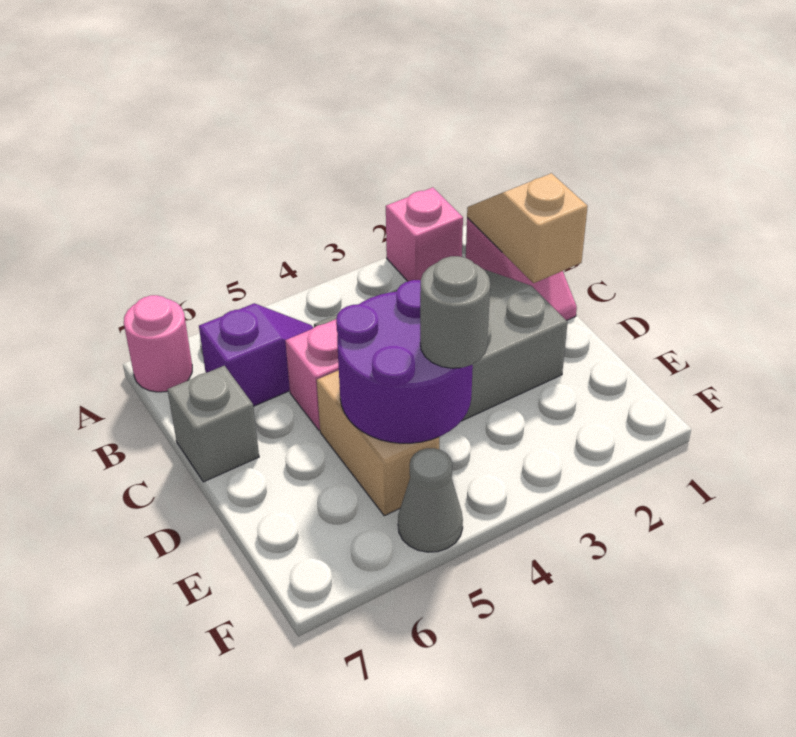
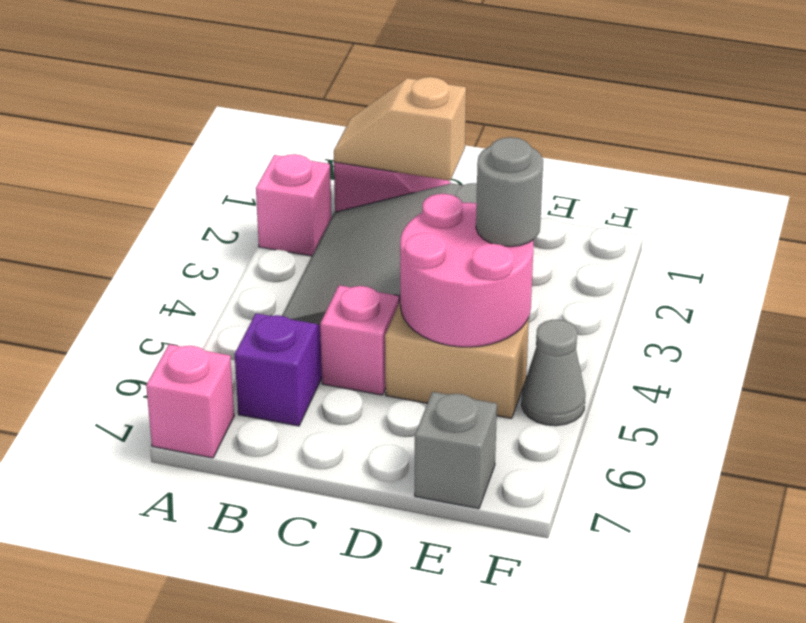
pink round brick A7 level 1 -> pink brick A7 level 1
grey brick C7 level 1 -> grey brick E7 level 1
purple round brick D4:E5 level 2 -> pink round brick D4:E5 level 2

